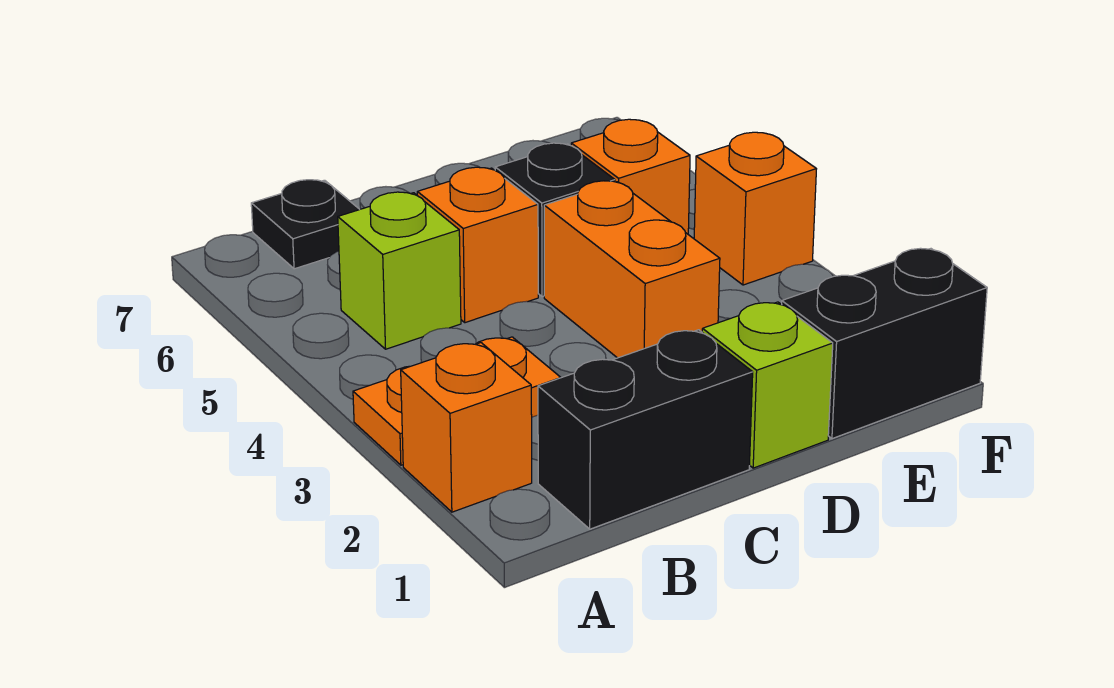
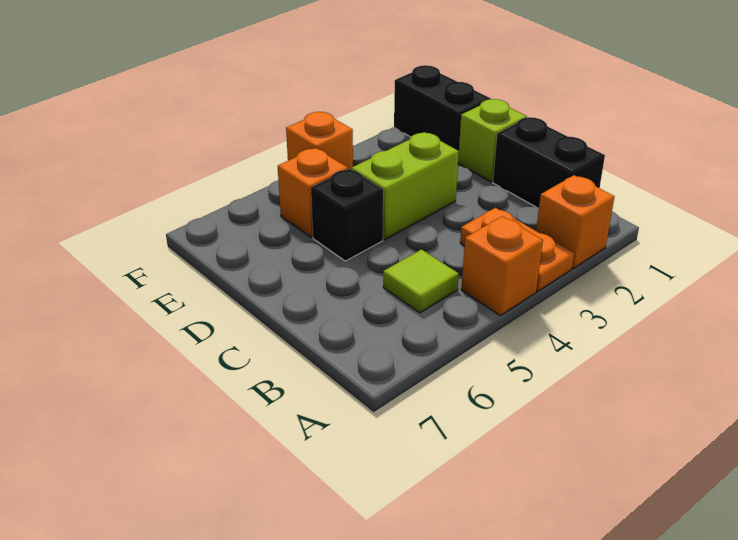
lime brick B5 level 1 -> lime tile B5 level 1
black plate B7 level 1 -> none
orange brick C5 level 1 -> orange brick A4 level 1
orange brick D3:D4 level 1 -> lime brick D3:D4 level 1

